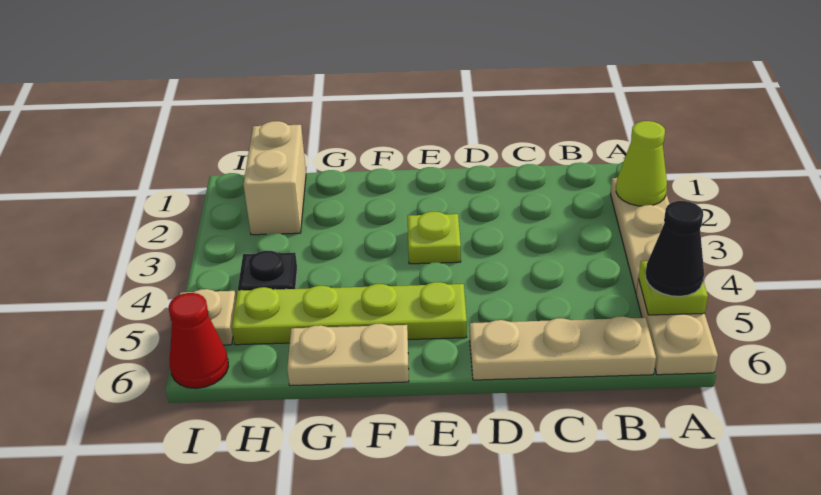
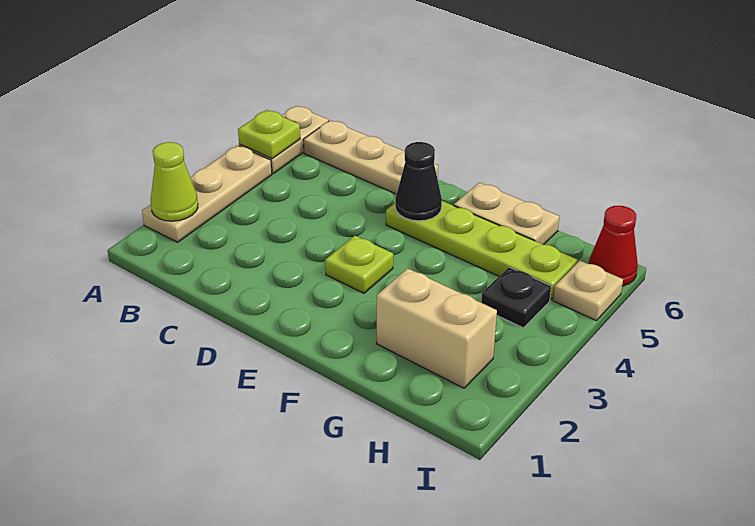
black cone A5 level 3 -> black cone E5 level 2
tan brick H1:H2 level 1 -> tan brick G2:H2 level 1

